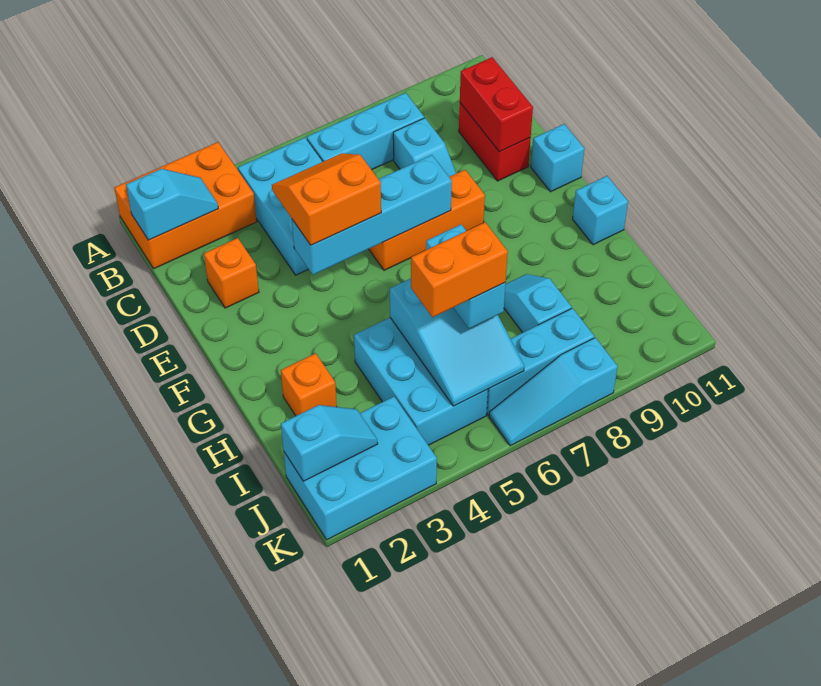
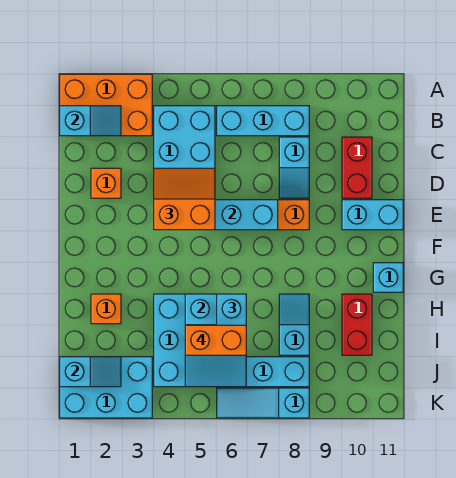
red brick C10:D10 level 2 -> red brick H10:I10 level 1
cyan brick E11 level 1 -> cyan brick E10:E11 level 1

